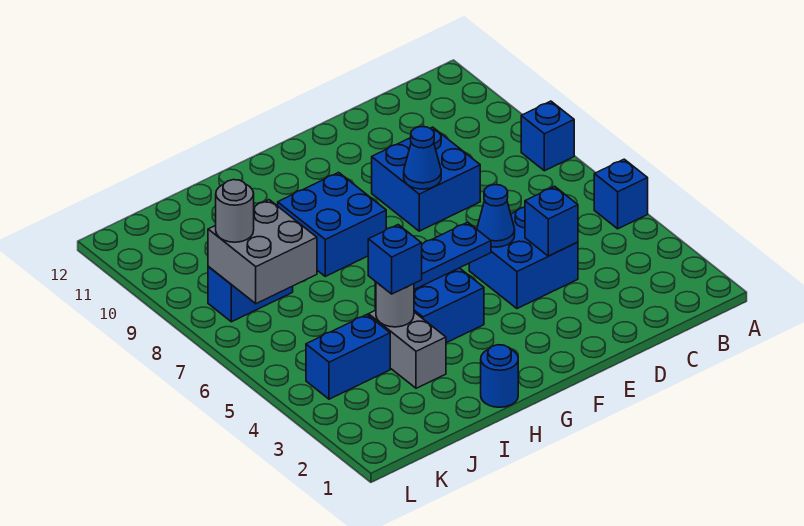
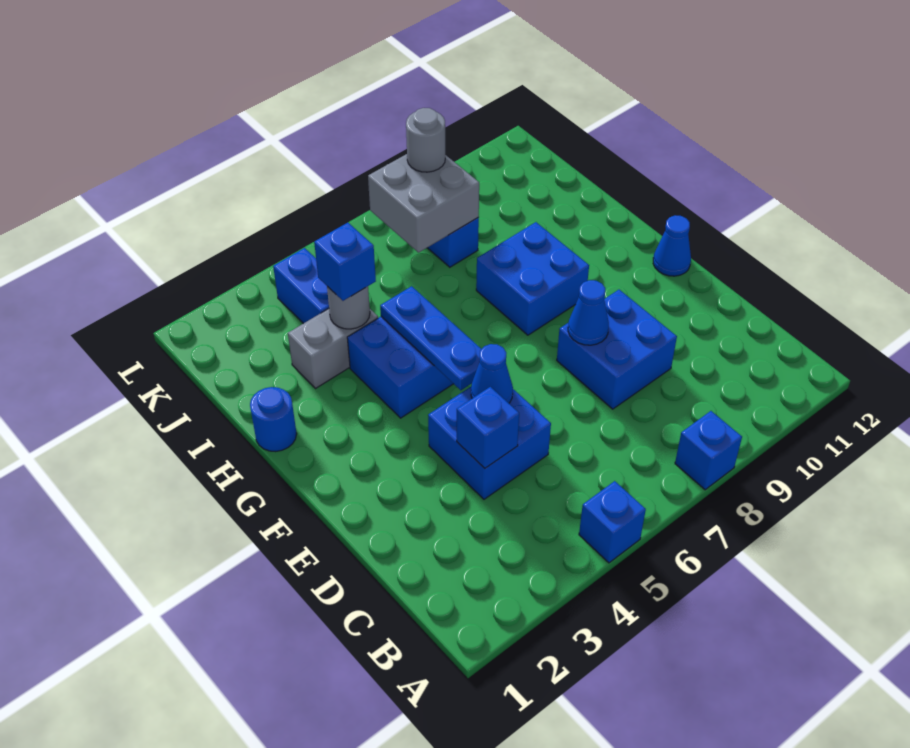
none -> blue cone F12 level 1

